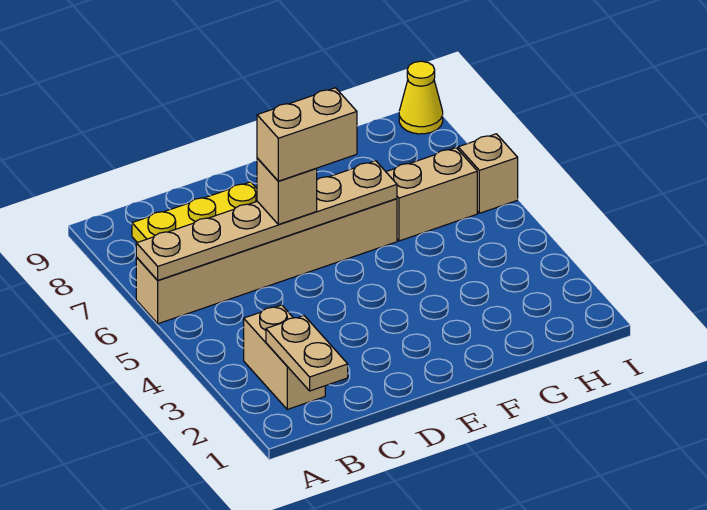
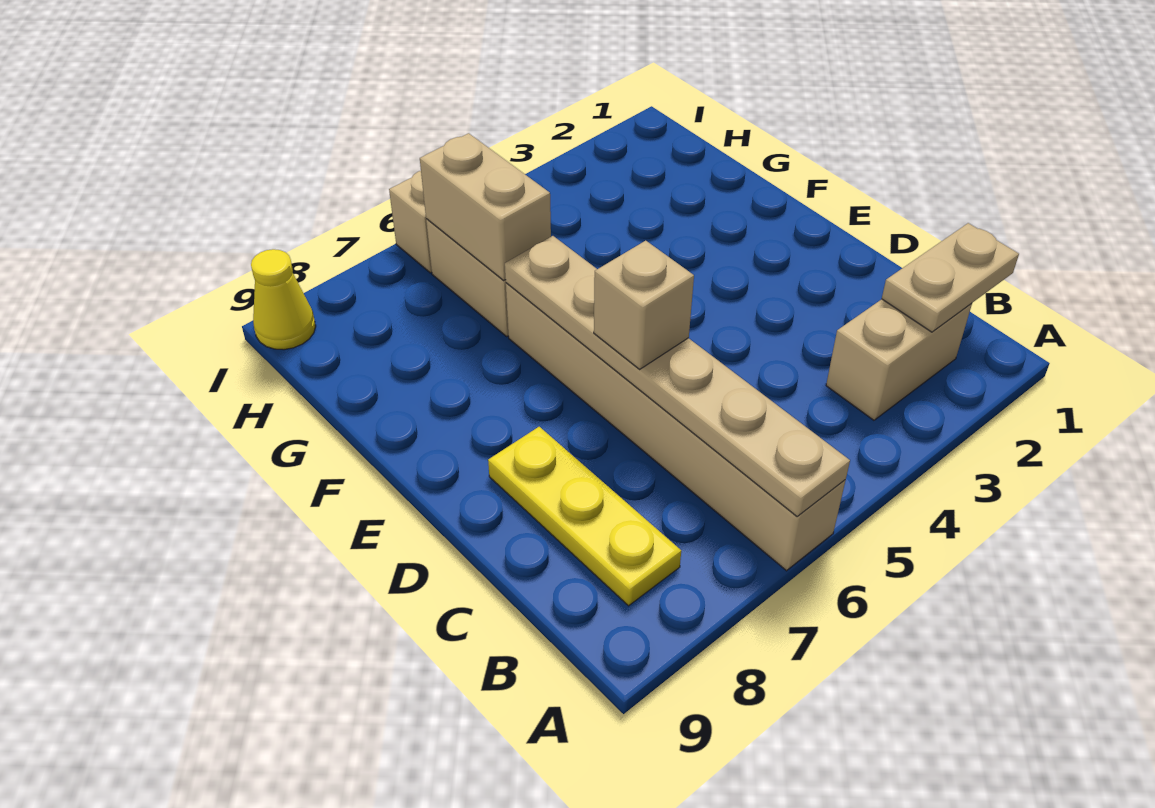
tan brick D6:E6 level 4 -> tan brick G6:H6 level 2

